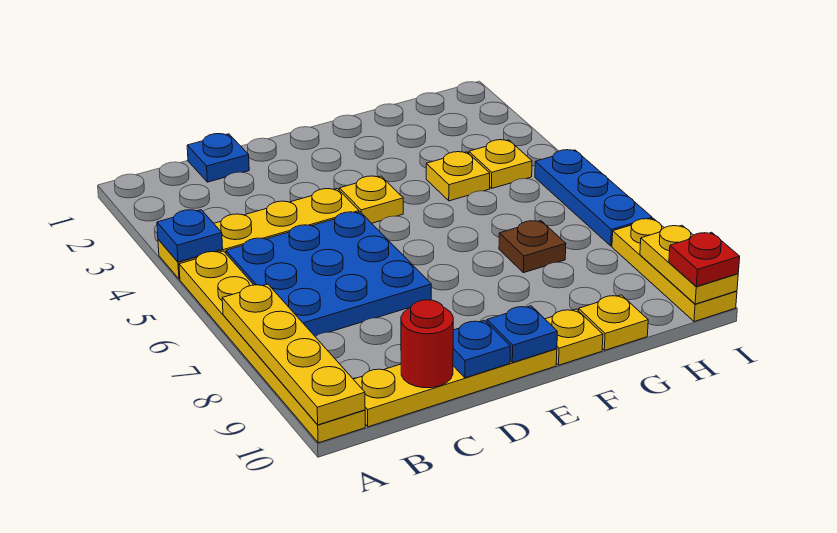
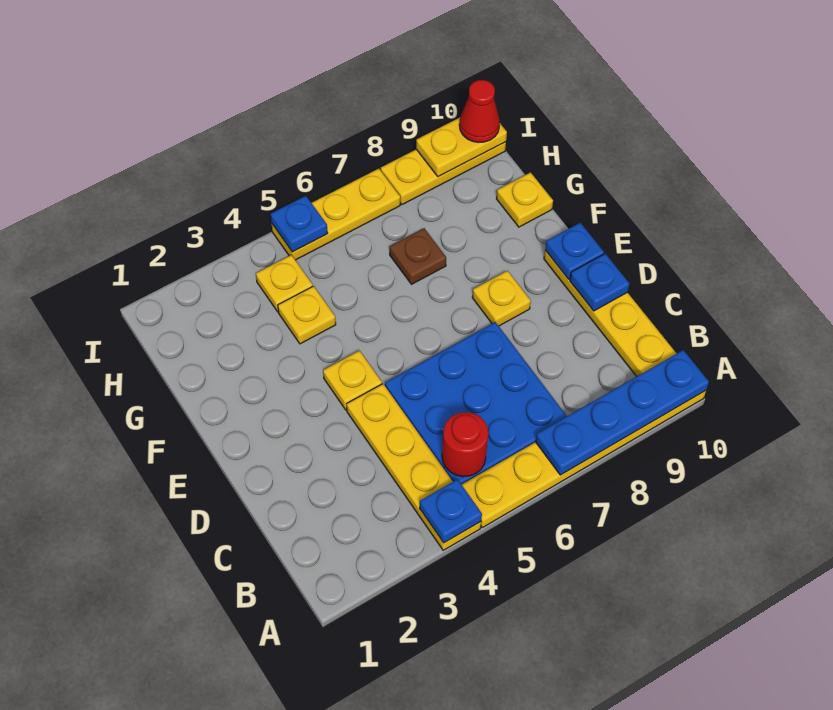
yellow plate A7:A10 level 2 -> blue plate A7:A10 level 2
blue plate C1 level 1 -> blue plate I5 level 2
red round brick C10 level 2 -> red round brick B5 level 2
yellow plate F10 level 1 -> yellow plate E8 level 1
blue plate I5:I7 level 1 -> yellow plate I5:I7 level 1
red plate I10 level 3 -> red cone I10 level 3

